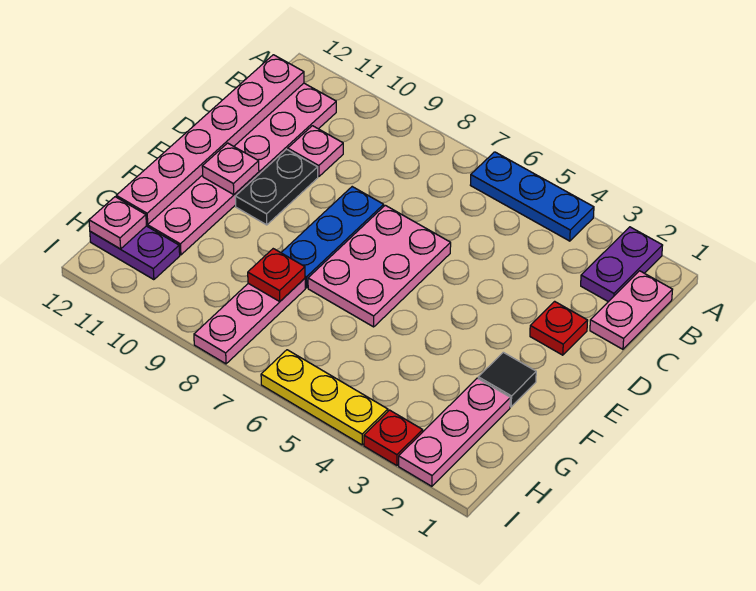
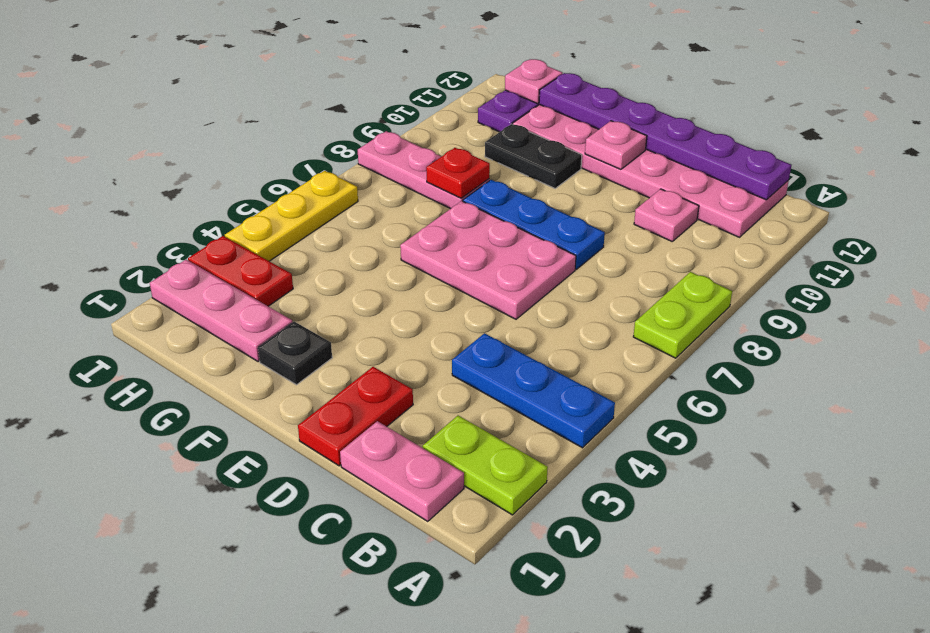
purple plate A2:B2 level 1 -> lime plate A2:B2 level 1
blue plate A4:A6 level 1 -> blue plate A4:C4 level 1
none -> lime plate A7:A8 level 1
pink plate B12:G12 level 2 -> purple plate B12:G12 level 2
red plate D2 level 1 -> red plate D1:D2 level 1
black plate D10:E10 level 1 -> black plate F10:G10 level 1
black tile F2 level 1 -> black plate F2 level 1
red plate I3 level 1 -> red plate H3:I3 level 1

